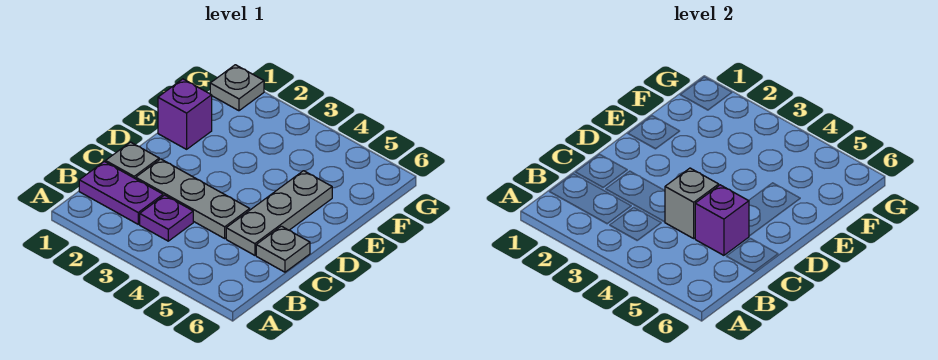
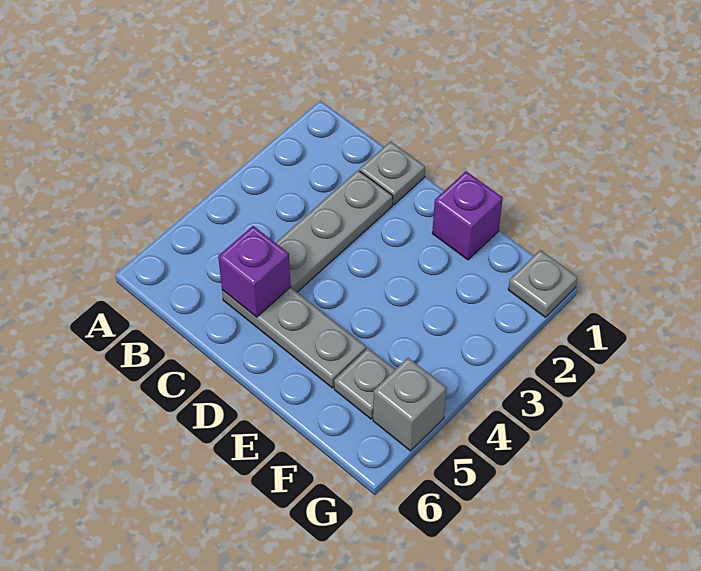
purple plate B1:B2 level 1 -> none
purple plate B3 level 1 -> none
grey brick C4 level 2 -> grey brick G5 level 1
grey plate C6 level 1 -> grey plate F5 level 1

